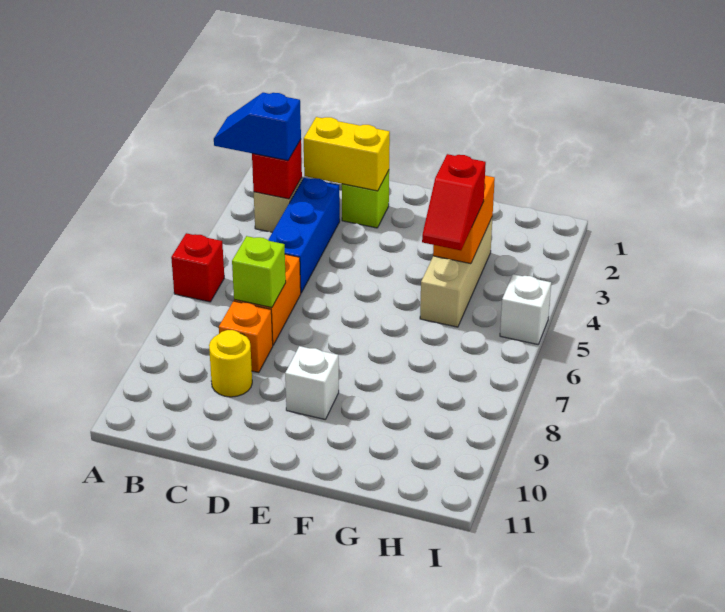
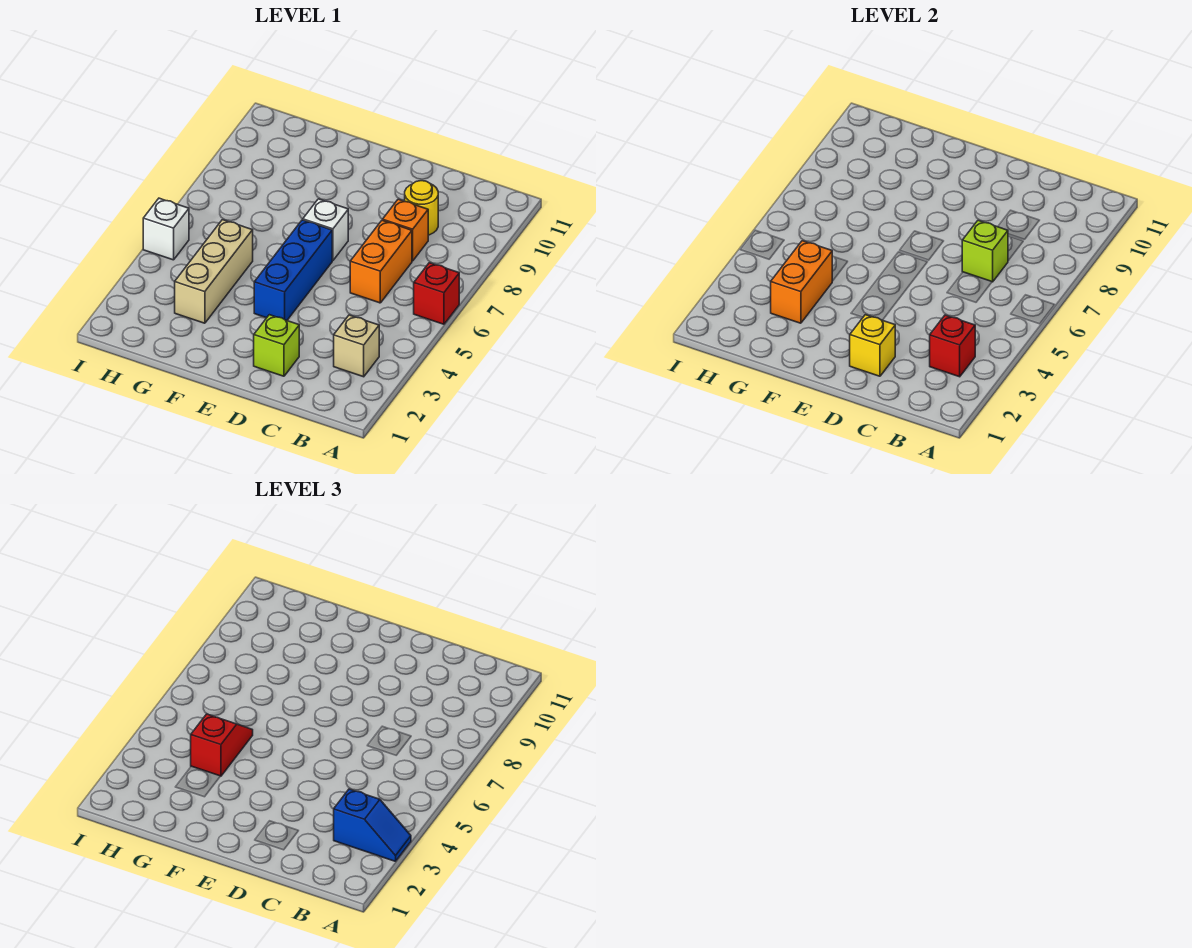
yellow brick C2:D2 level 2 -> yellow brick D2 level 2
blue brick C3:C5 level 1 -> blue brick E4:E6 level 1
white brick E9 level 1 -> white brick E7 level 1

